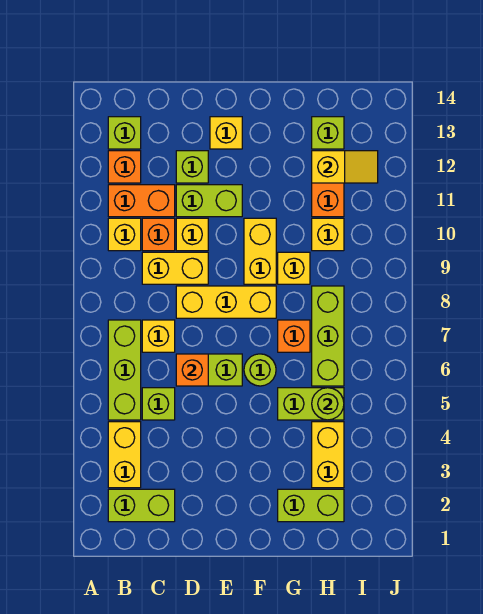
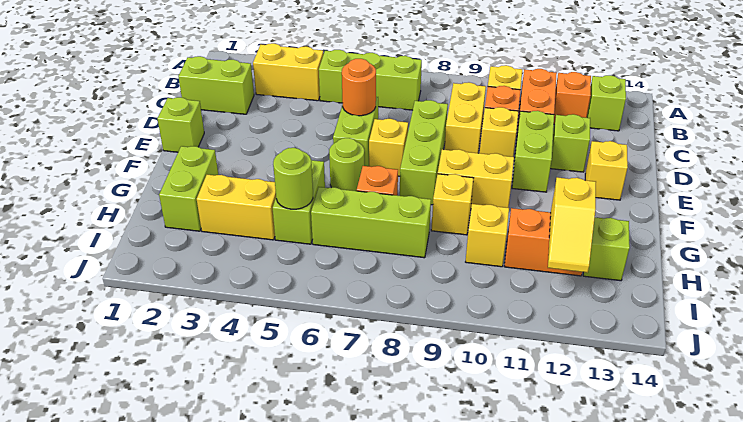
lime brick B2:C2 level 1 -> lime brick C1:C2 level 1
lime brick C5 level 1 -> lime brick E1 level 1
yellow brick C7 level 1 -> yellow brick E7 level 1
orange brick D6 level 2 -> orange round brick D6 level 2
yellow brick D8:F8 level 1 -> lime brick D8:F8 level 1

